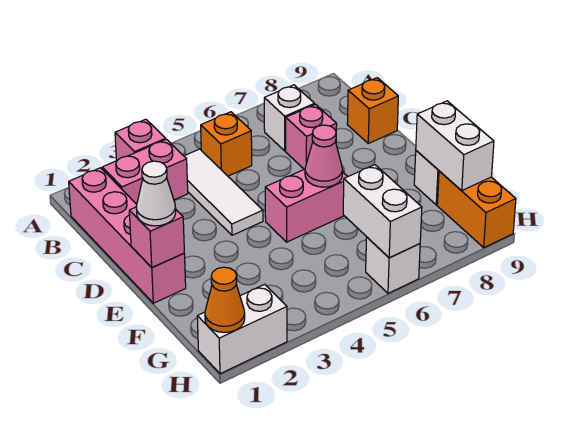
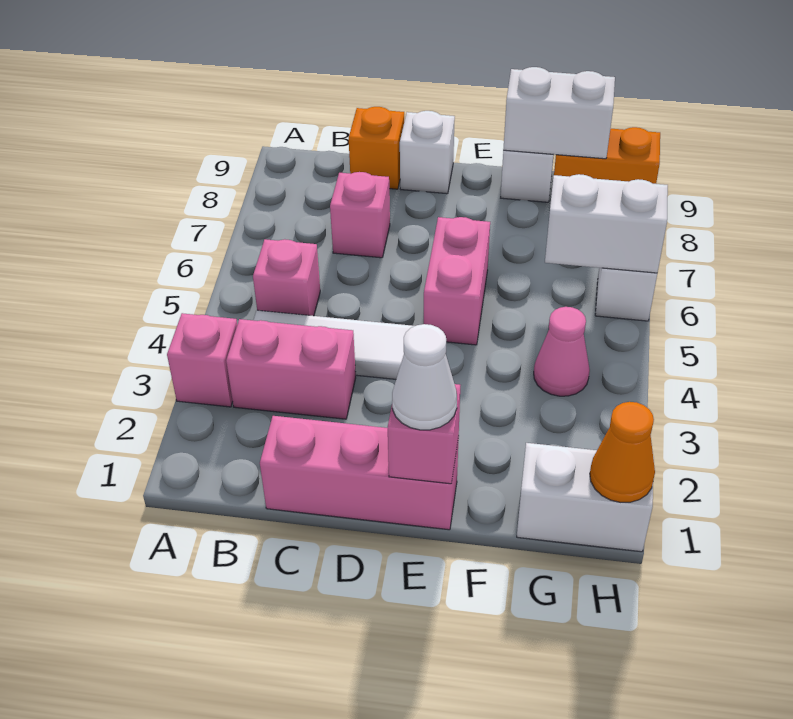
pink brick B1:E1 level 1 -> pink brick C1:E1 level 1
pink brick B2:B3 level 1 -> pink brick B3:C3 level 1
orange brick B5 level 1 -> pink brick B5 level 1
white brick B7 level 1 -> white brick D9 level 1
pink cone E6 level 2 -> pink cone G4 level 1
white brick H1:H2 level 1 -> white brick G1:H1 level 1

